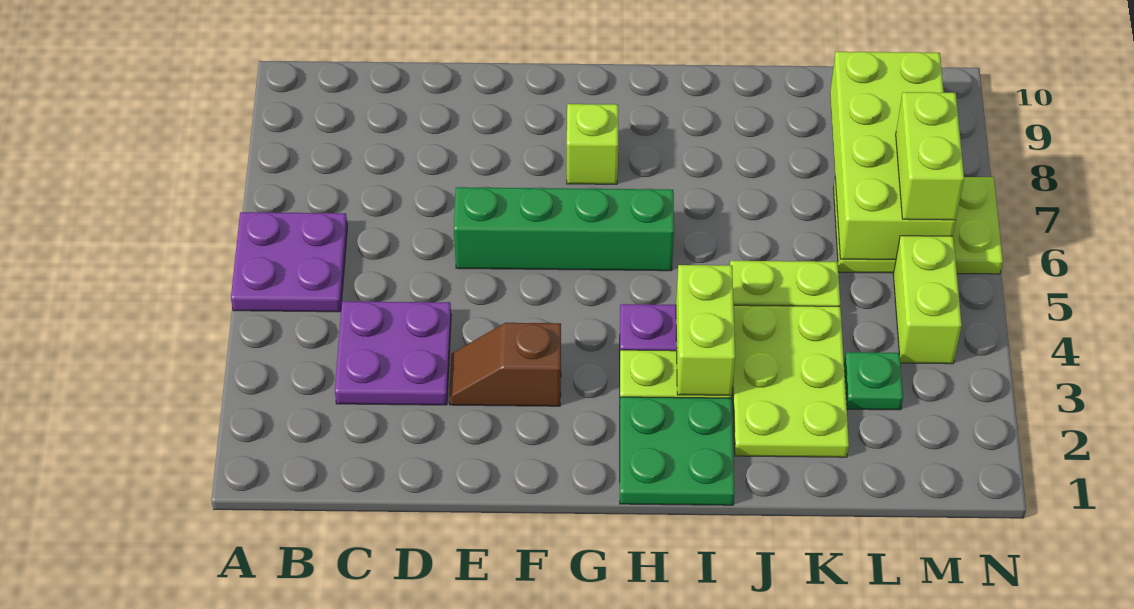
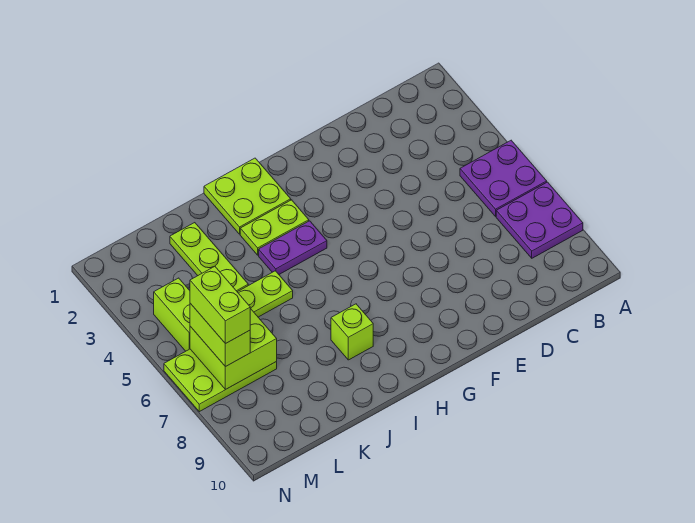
purple plate C3:D4 level 1 -> purple plate A7:B8 level 1
brown slope E3:F3 level 1 top F -> none
green brick E6:H6 level 1 -> none
lime brick G8 level 1 -> lime brick I8 level 1
green plate H1:I2 level 1 -> lime plate H1:I2 level 1
lime brick I3:I4 level 2 -> lime brick M6:M7 level 4
lime plate J2:K4 level 1 -> lime plate K2:K4 level 1
green plate L3 level 1 -> none
lime brick L6:M9 level 2 -> lime brick L6:M7 level 2

